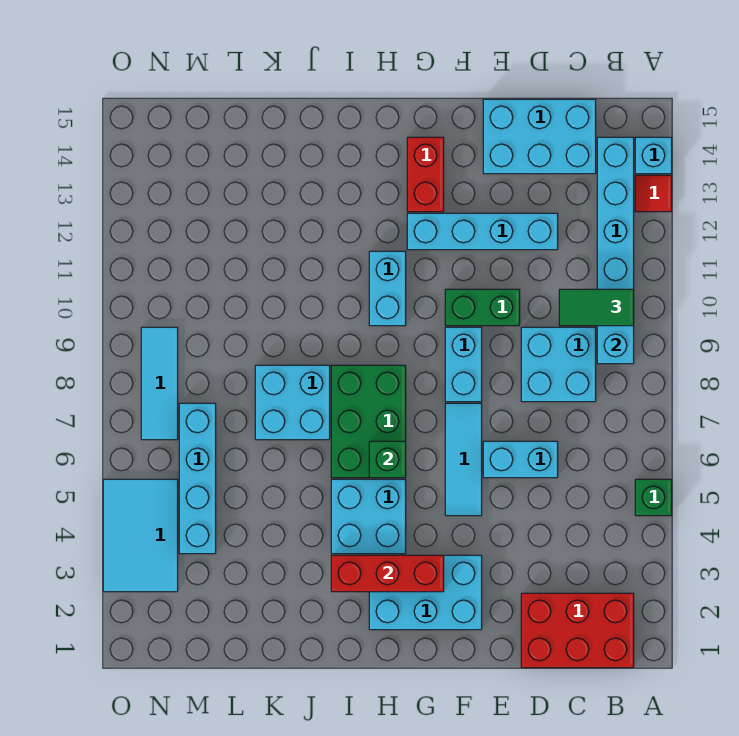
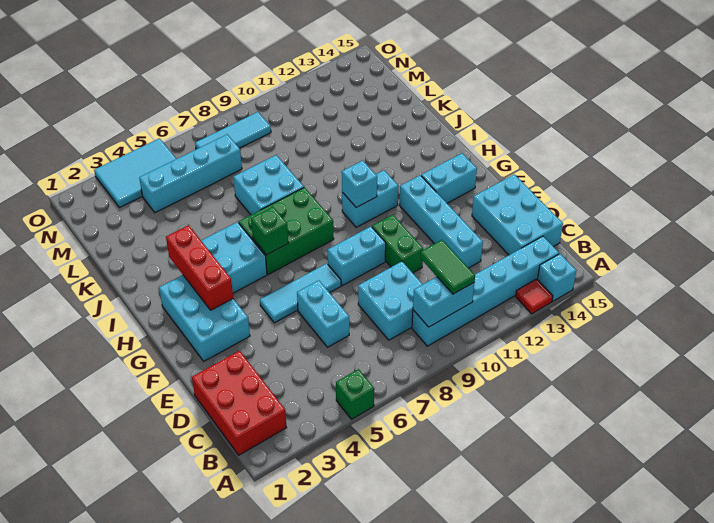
red brick G13:G14 level 1 -> cyan brick G13:G14 level 1
none -> cyan brick H10 level 2

